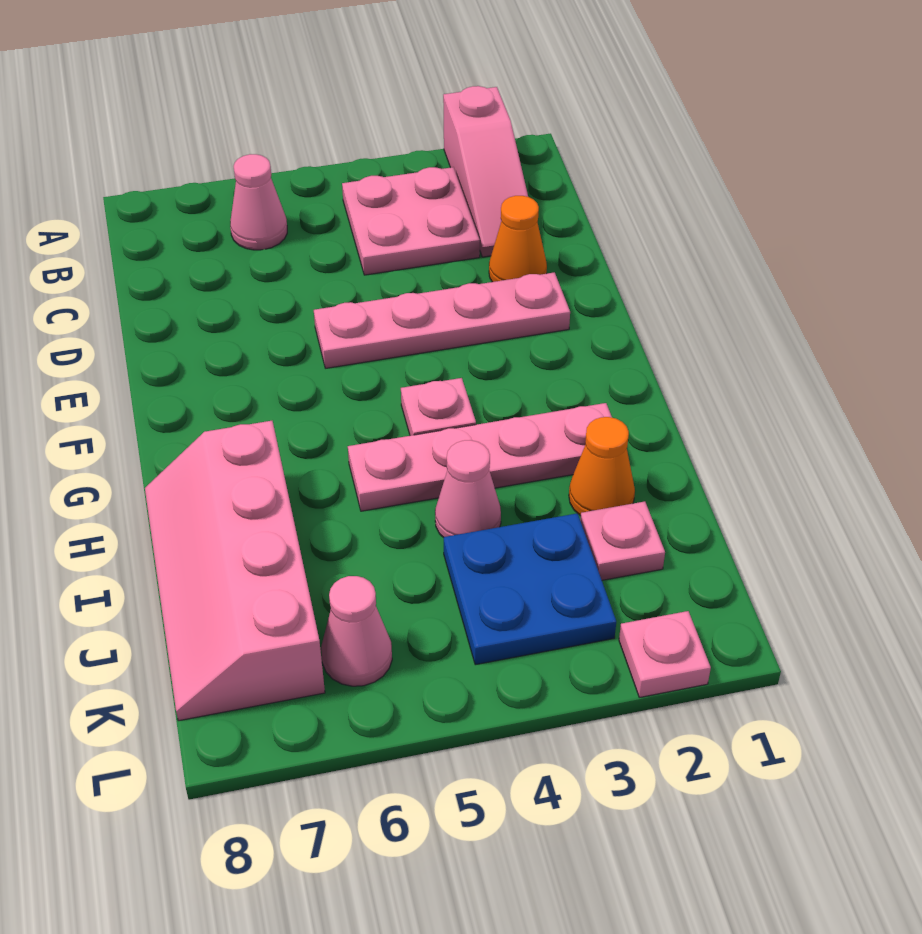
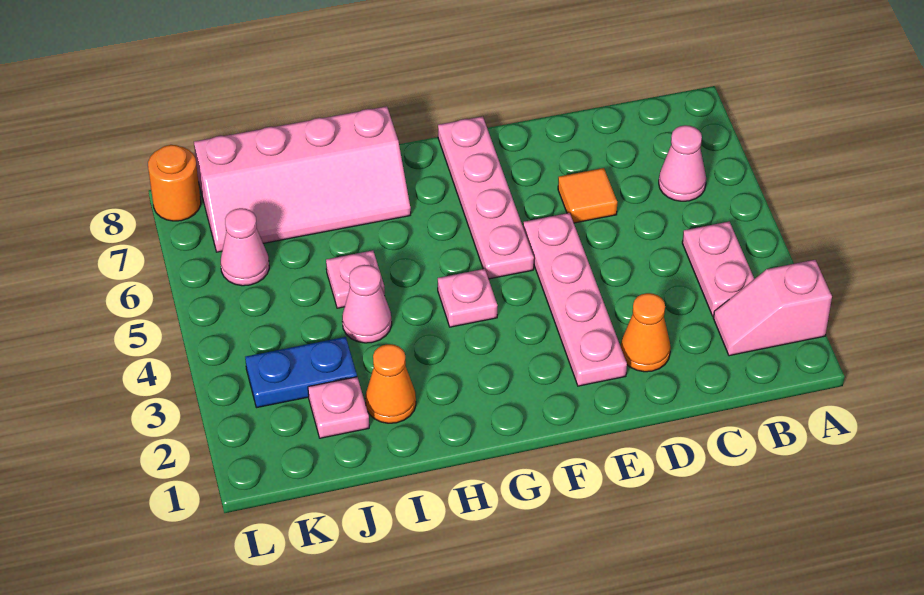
pink slope A2:C2 level 1 top A -> pink slope A2:B2 level 1 top A
pink plate B3:C4 level 1 -> pink plate B3:B4 level 1
none -> orange tile D6 level 1
pink plate H2:H5 level 1 -> pink plate F5:F8 level 1
pink slope H7:K8 level 1 top 7 -> pink slope H7:K8 level 1 top 8
blue plate J3:K4 level 1 -> blue plate J3:K3 level 1
pink plate L2 level 1 -> pink plate I5 level 1
none -> orange round brick L8 level 1

